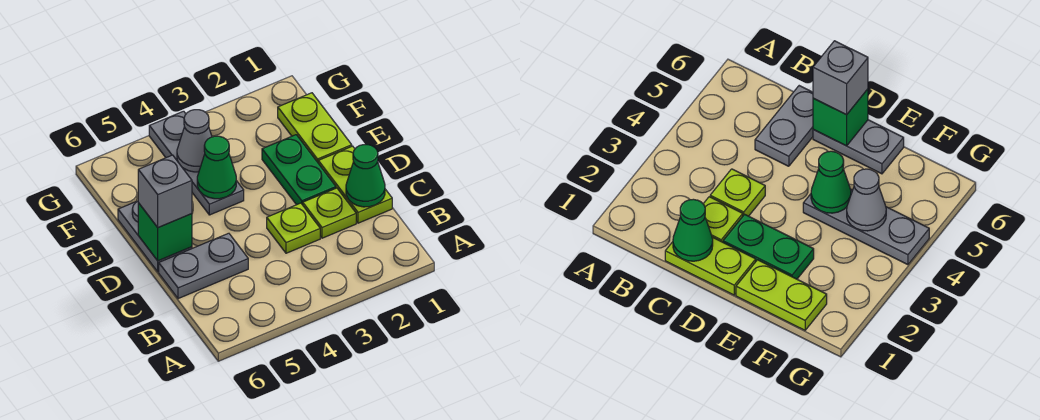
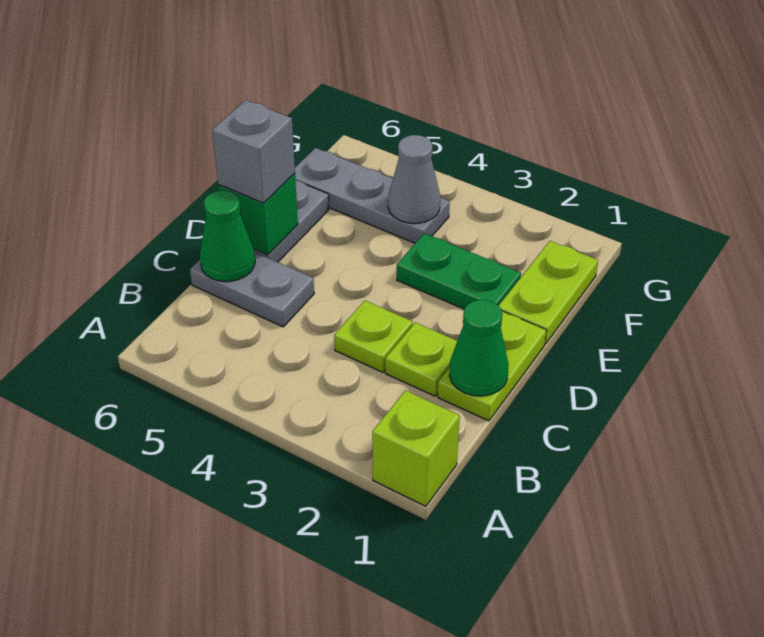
none -> lime brick A1 level 1
green plate D2:E2 level 1 -> green plate E2:E3 level 1
grey plate E4:G4 level 1 -> grey plate F4:F6 level 1
green cone E4 level 2 -> green cone C6 level 2

